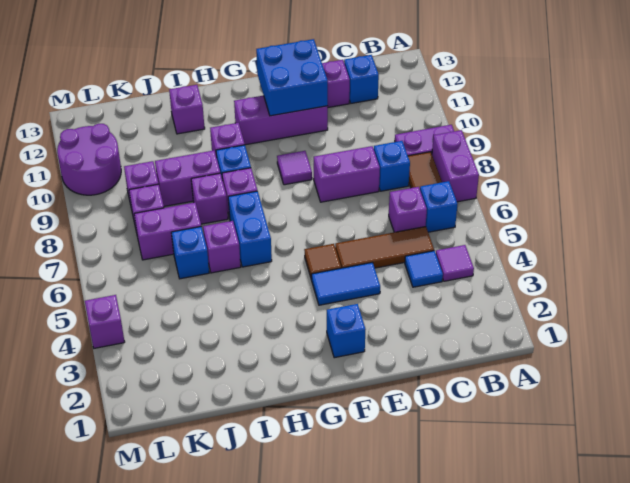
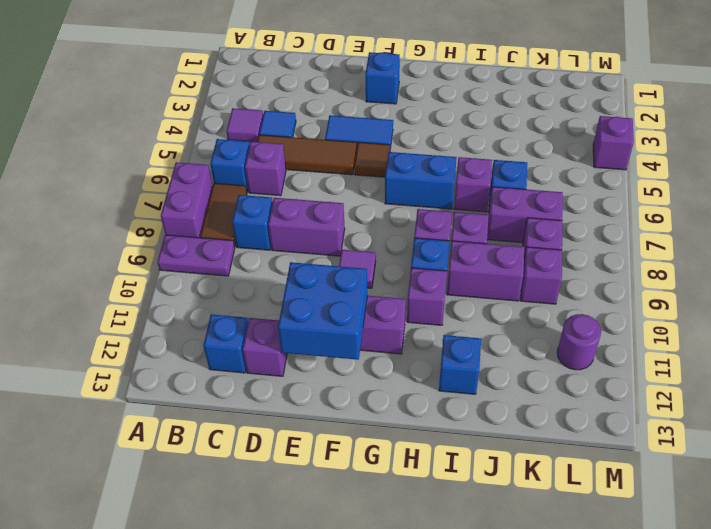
blue brick H6:H7 level 1 -> blue brick G6:H6 level 1
purple brick I12 level 1 -> blue brick I12 level 1
purple round brick L10:M11 level 1 -> purple round brick L11 level 1

